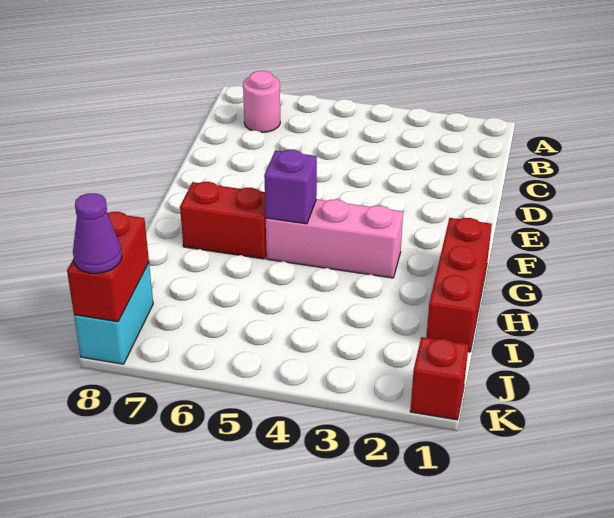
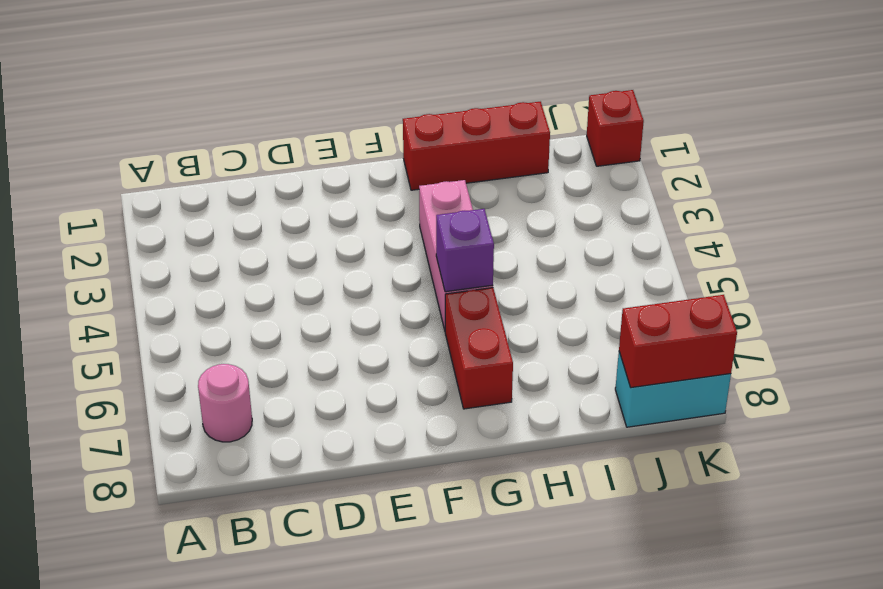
purple cone K8 level 3 -> none

